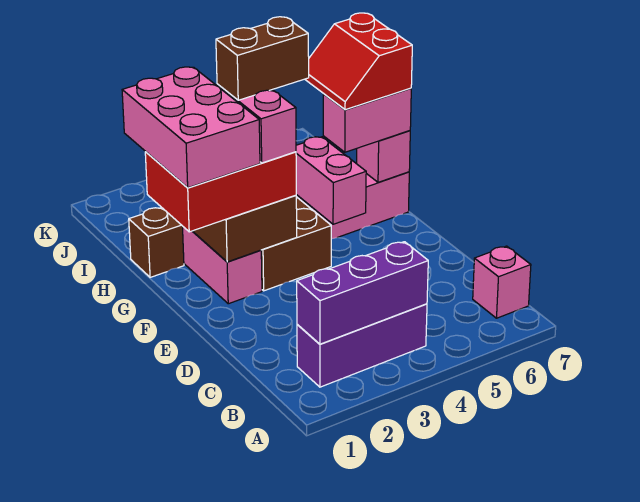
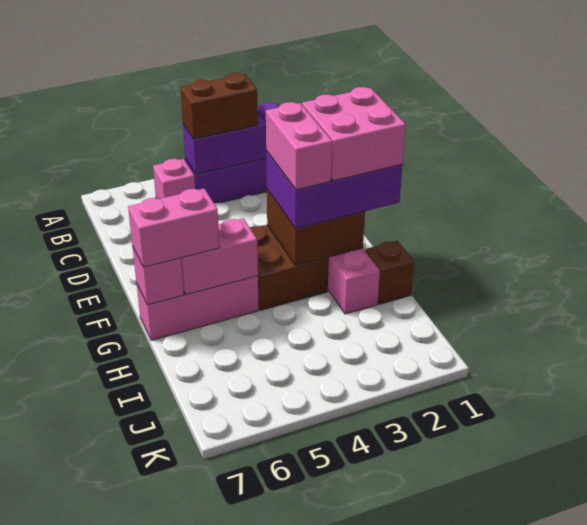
pink brick B7 level 1 -> pink brick B5 level 1
red brick F1:G3 level 3 -> purple brick F1:G3 level 3
pink brick F1:H2 level 4 -> pink brick F1:G2 level 4
pink brick F5:G5 level 2 -> pink brick G5:G6 level 2
brown brick G3:G4 level 5 -> brown brick B3:B4 level 3
red slope G6:H7 level 4 top 7 -> none

